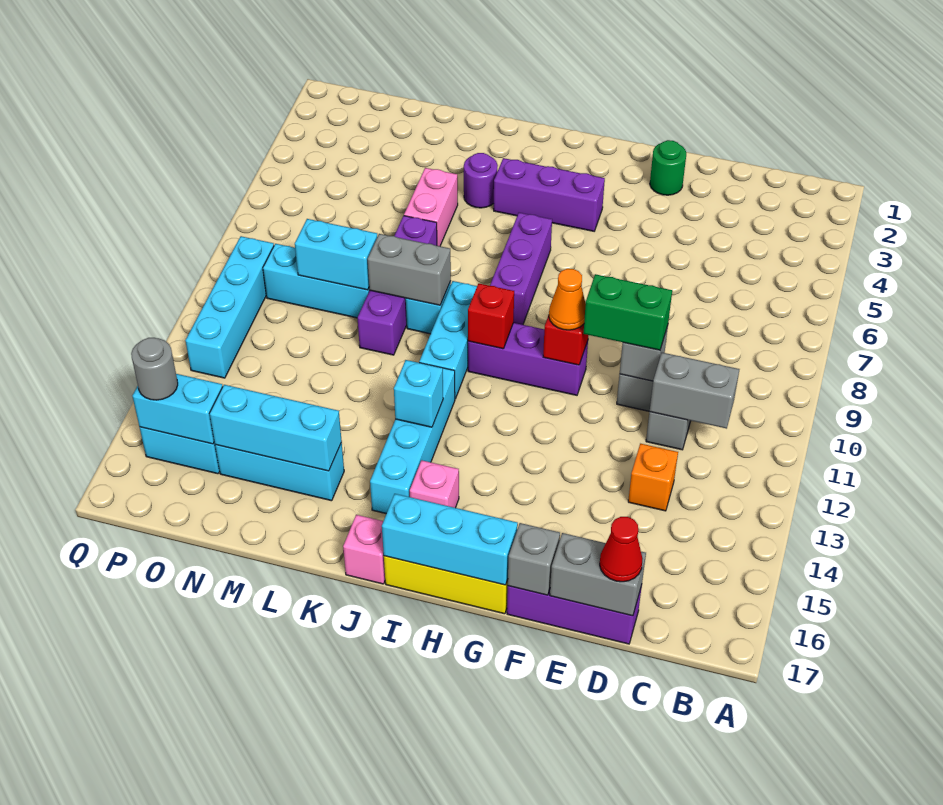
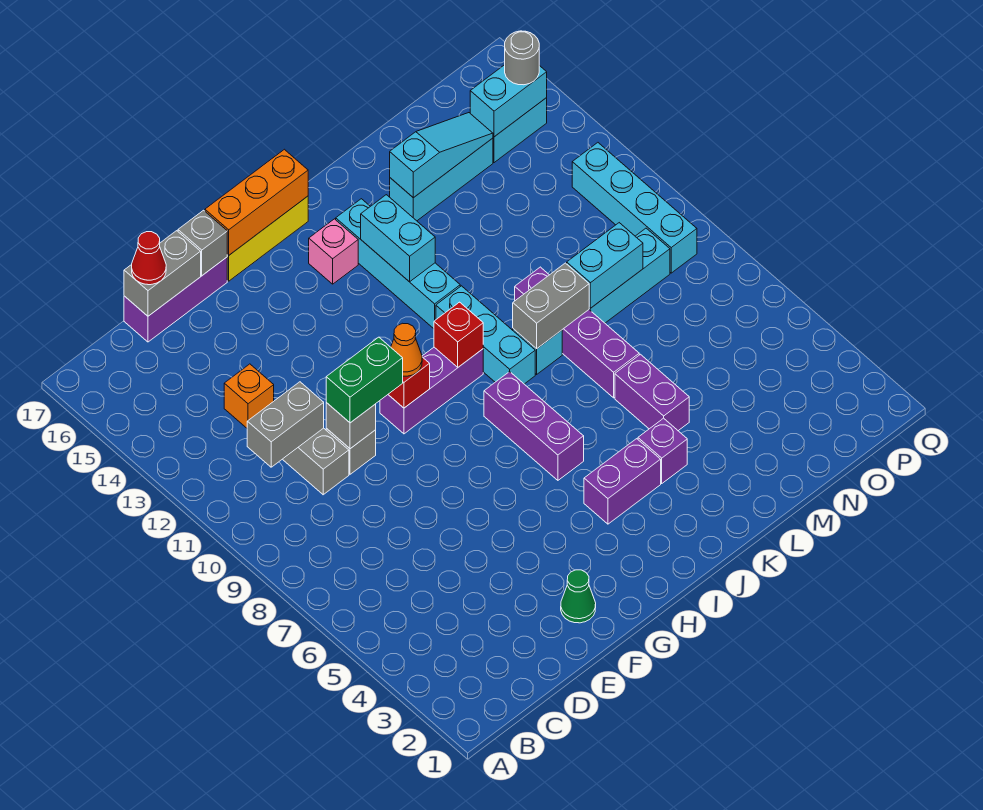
green round brick F2 level 1 -> green cone F2 level 1
cyan brick G17:I17 level 2 -> orange brick G17:I17 level 2
purple brick H4:J4 level 1 -> purple brick I4:J4 level 1
cyan brick J13 level 2 -> cyan brick J13:J14 level 2
pink brick J17 level 1 -> none
purple round brick K4 level 1 -> purple brick K4 level 1
pink brick L5:L6 level 1 -> purple brick L5:L6 level 1
cyan brick L15:N15 level 2 -> cyan slope L15:N15 level 2 top L

